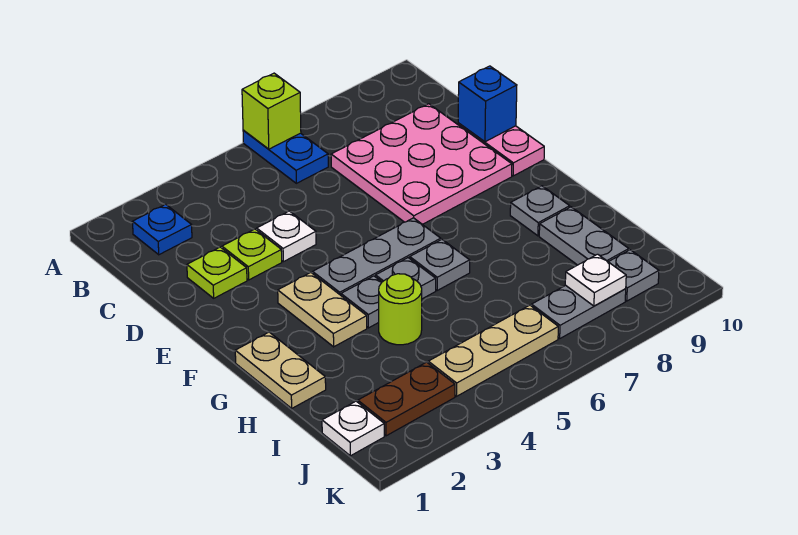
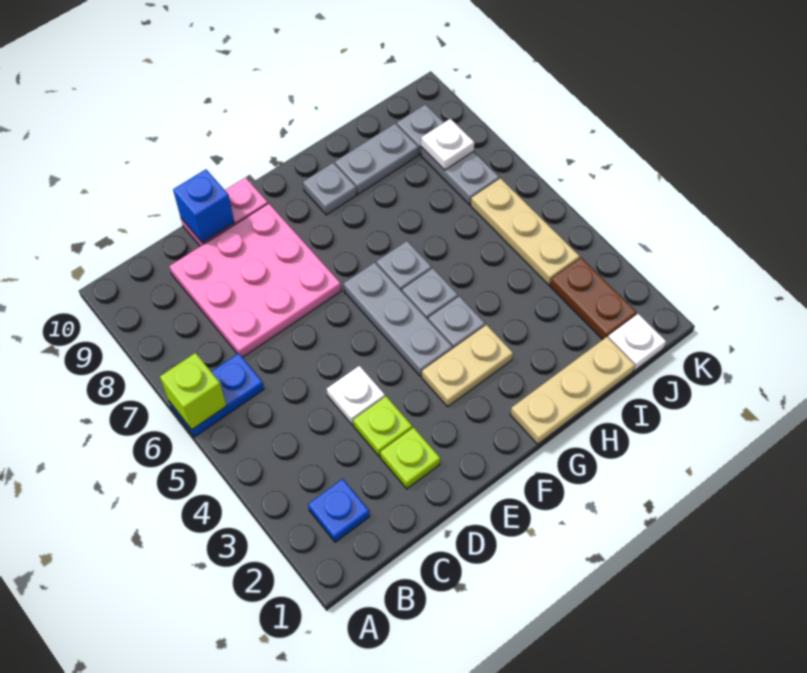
tan plate G1:H1 level 1 -> tan plate G1:I1 level 1
lime round brick H4 level 1 -> none

